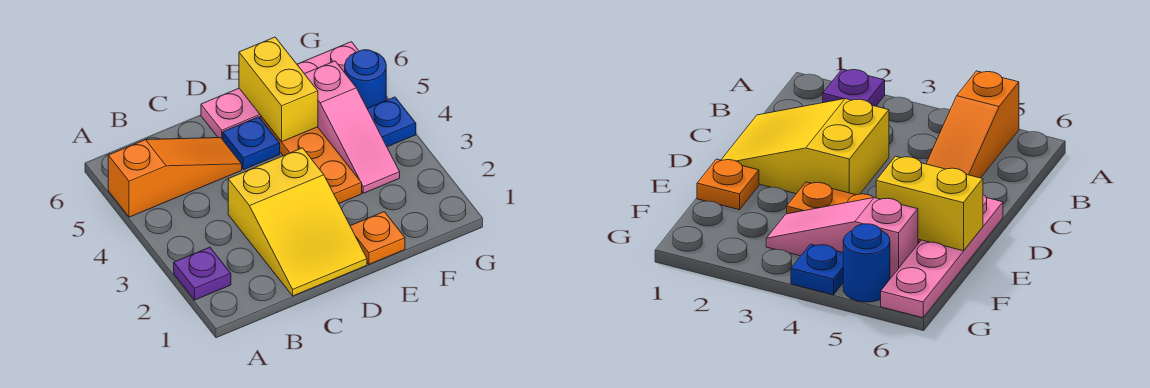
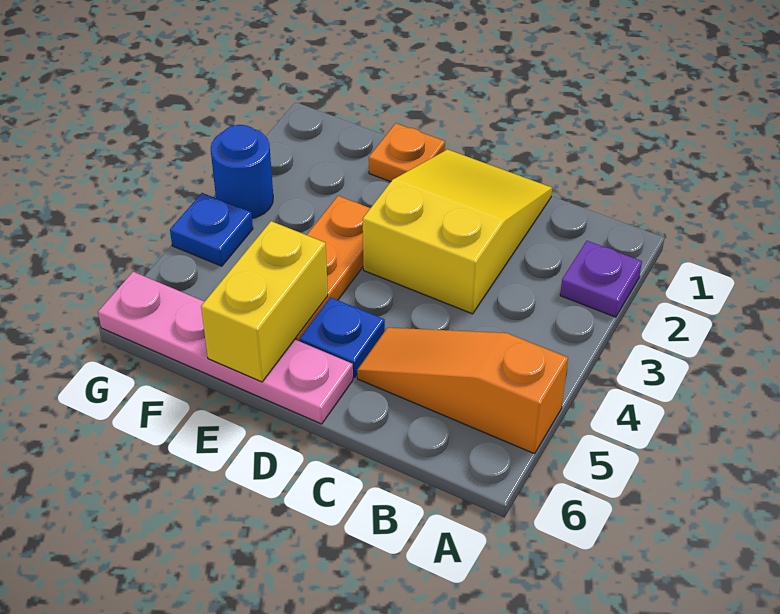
pink slope F3:F5 level 1 top 5 -> none
blue round brick G5 level 1 -> blue round brick G3 level 1

